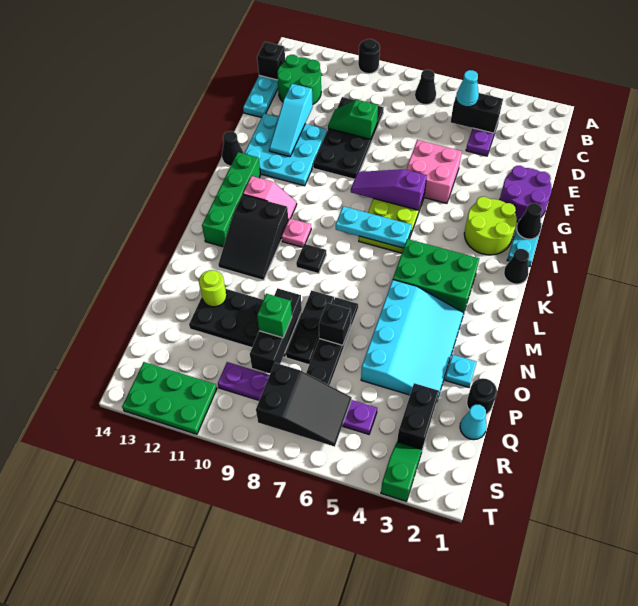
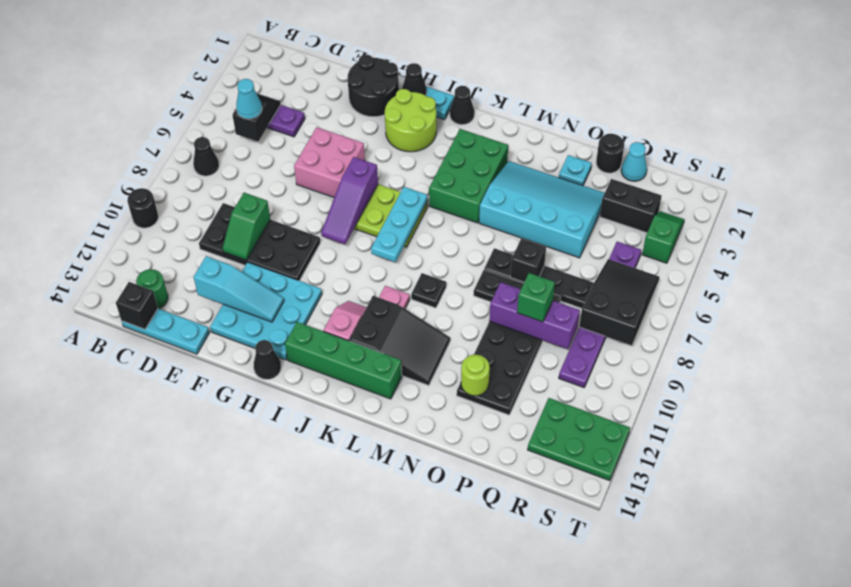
black brick C4:C5 level 2 -> black slope C4:C5 level 2 top 5
green round brick C12:D13 level 1 -> green round brick C13 level 1
purple round brick F1:G2 level 1 -> black round brick F1:G2 level 1
black brick O9:Q9 level 2 -> purple brick O9:Q9 level 2
green slope S3:T3 level 1 top T -> green slope S3:S4 level 1 top 4
green plate S11:T13 level 1 -> green plate R12:T13 level 1

